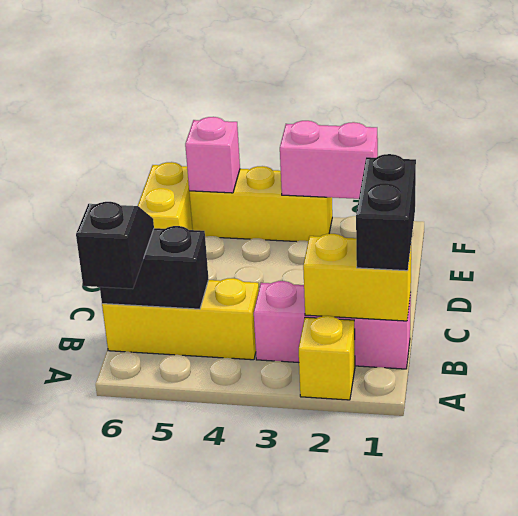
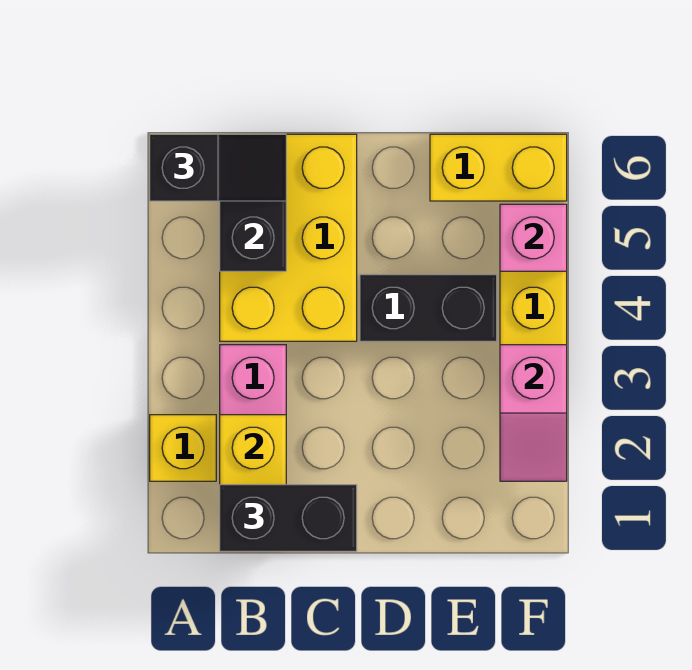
yellow brick B4:B6 level 1 -> yellow brick B4:C6 level 1
none -> black brick D4:E4 level 1
pink brick F2:F3 level 2 -> pink slope F2:F3 level 2 top 3

